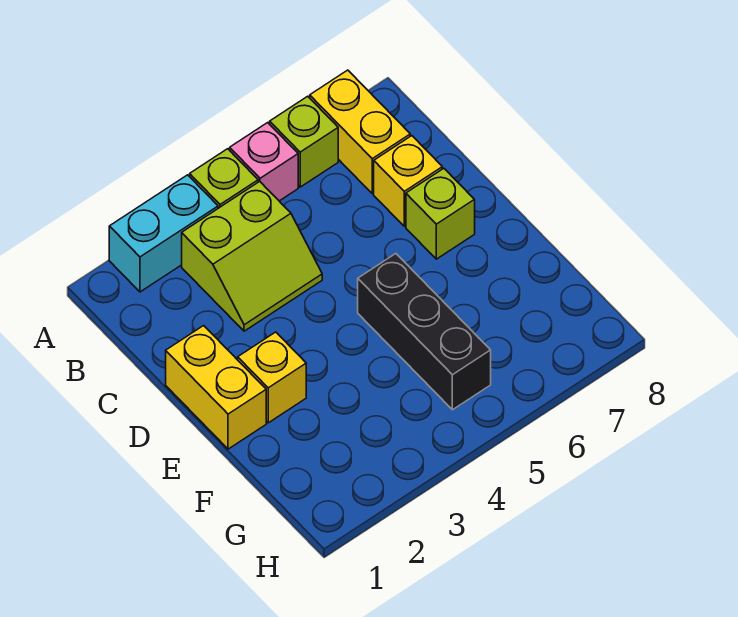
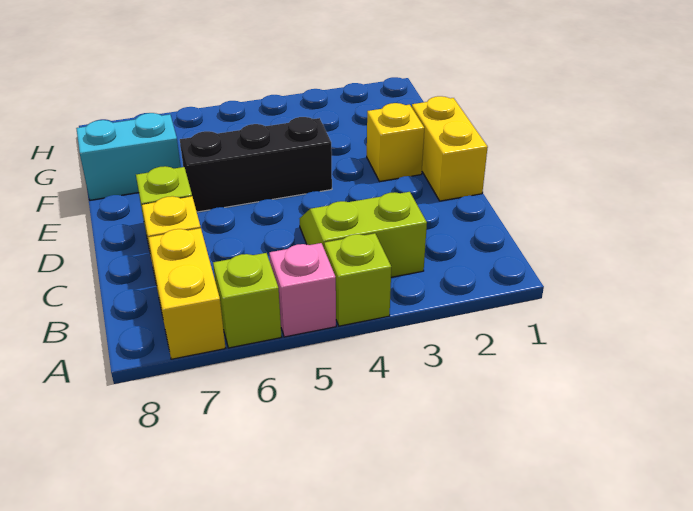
cyan brick A2:A3 level 1 -> cyan brick F7:F8 level 1
black brick E5:G5 level 1 -> black brick E4:E6 level 1

